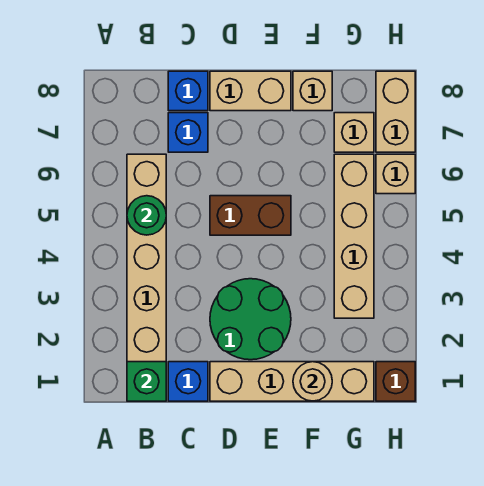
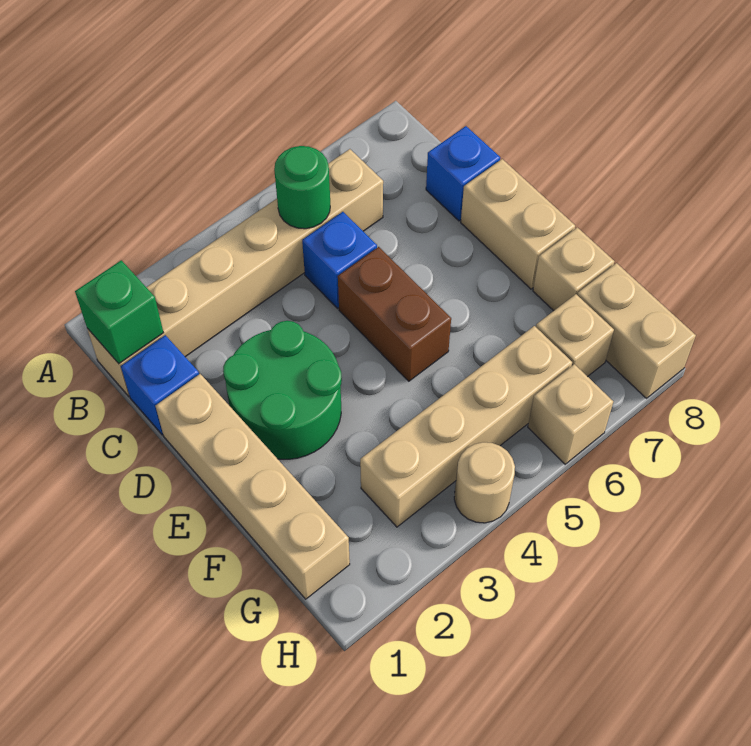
blue brick C7 level 1 -> blue brick C5 level 1
tan round brick F1 level 2 -> tan round brick H4 level 1
brown brick H1 level 1 -> none
tan brick H7:H8 level 1 -> tan brick G8:H8 level 1

